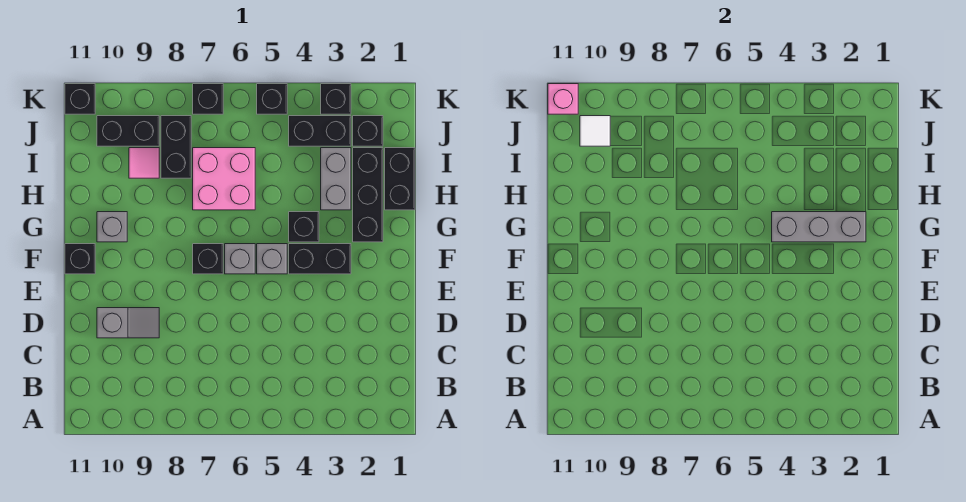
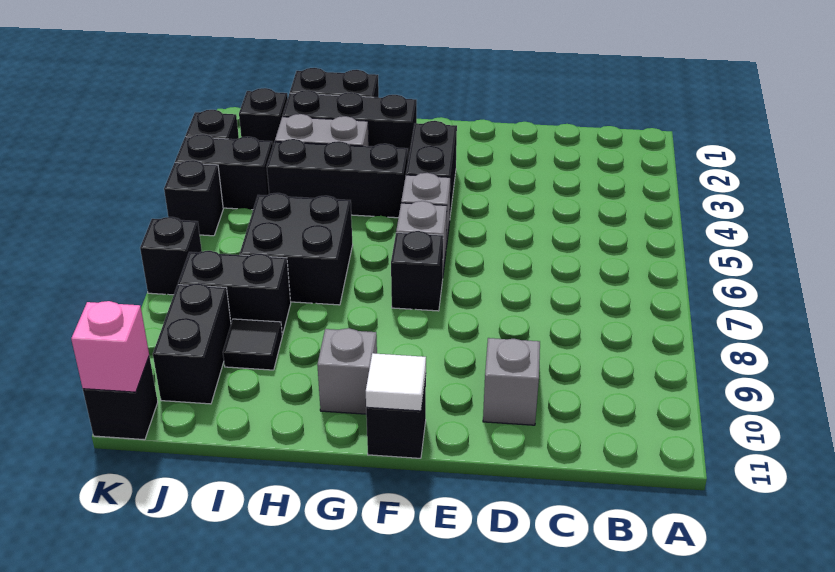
grey brick G2:G4 level 2 -> none
black brick G4 level 1 -> black brick G4:I4 level 1
pink brick H6:I7 level 1 -> black brick H6:I7 level 1
pink tile I9 level 1 -> black tile I9 level 1
black brick J3:J4 level 1 -> black brick J4:K4 level 1
white tile J10 level 2 -> white tile F11 level 2

